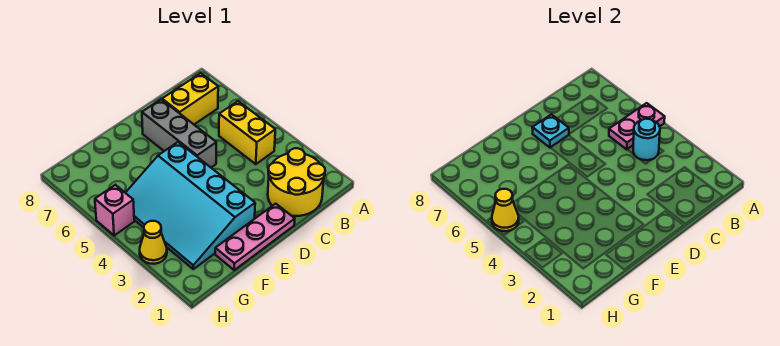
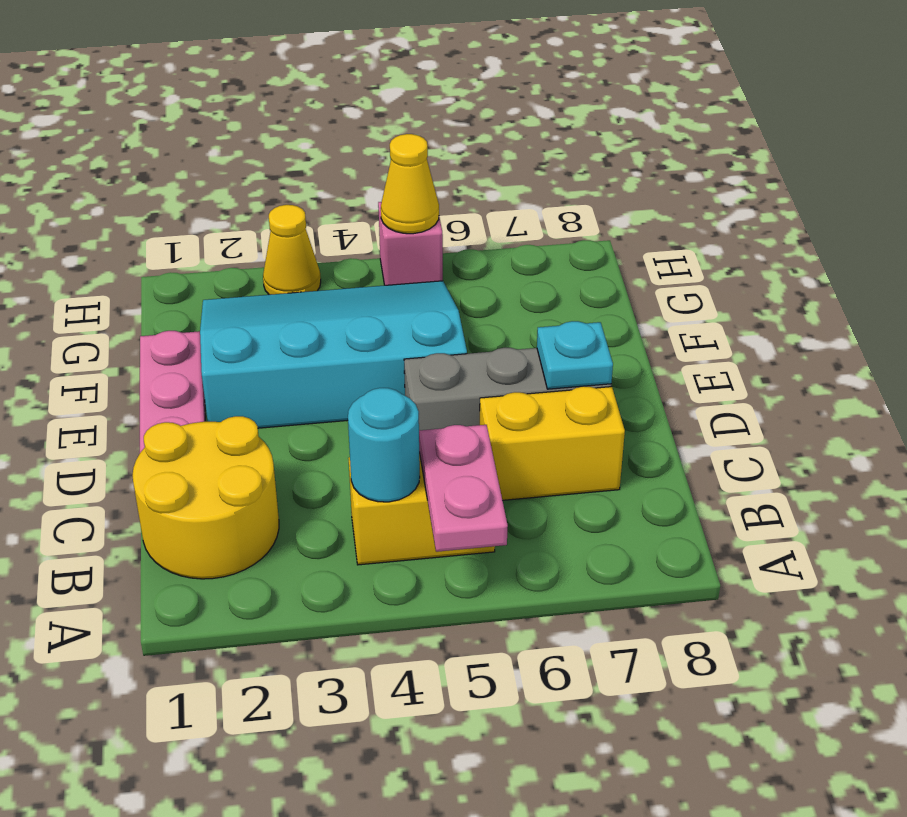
yellow brick B7:C7 level 1 -> yellow brick C6:C7 level 1

